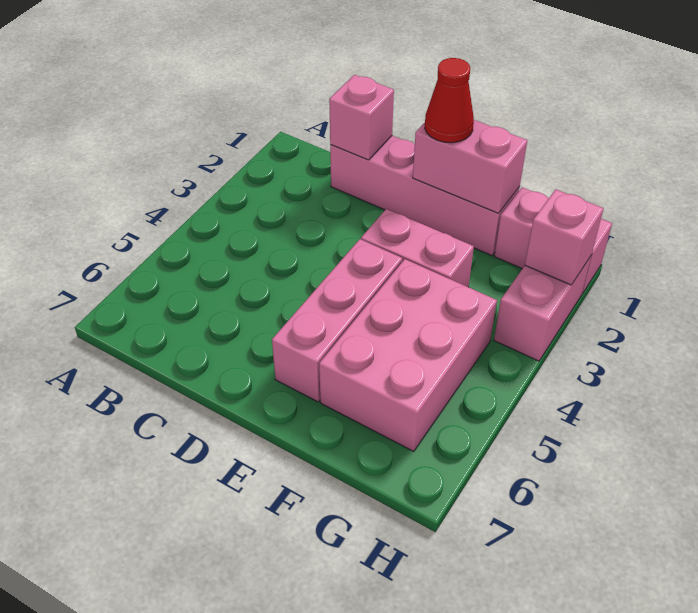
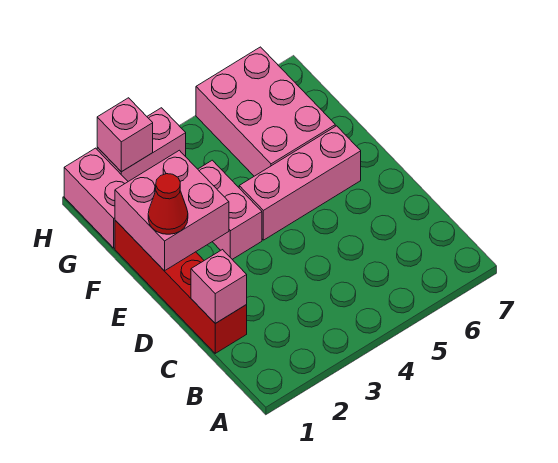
pink brick C1:F1 level 1 -> red brick C1:F1 level 1
pink brick E1:F1 level 2 -> pink brick E1:F2 level 2
pink brick F4:G6 level 1 -> pink brick F5:H6 level 1

